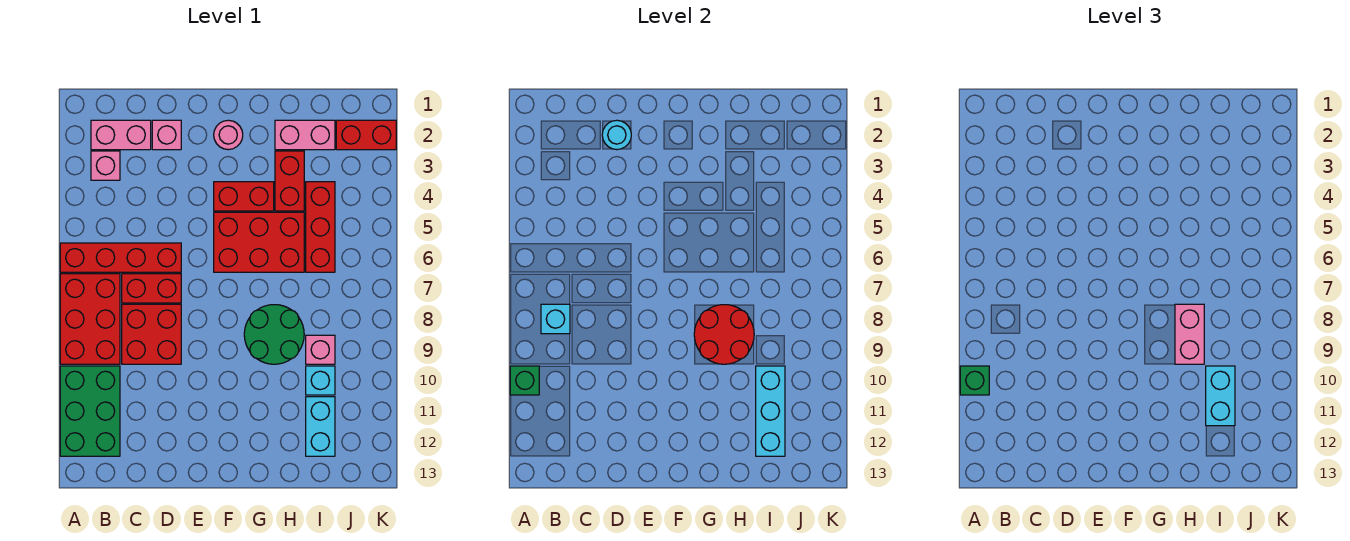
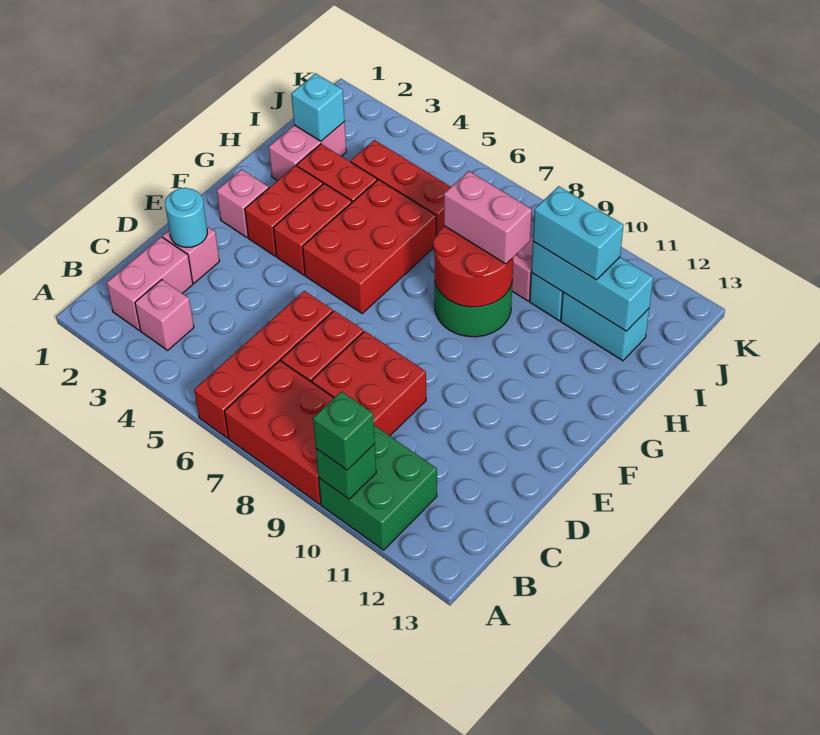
green brick A10:B12 level 1 -> green brick A10:B11 level 1
cyan brick B8 level 2 -> cyan brick I2 level 2
pink round brick F2 level 1 -> pink brick F2 level 1
red brick J2:K2 level 1 -> red brick F3:G3 level 1

